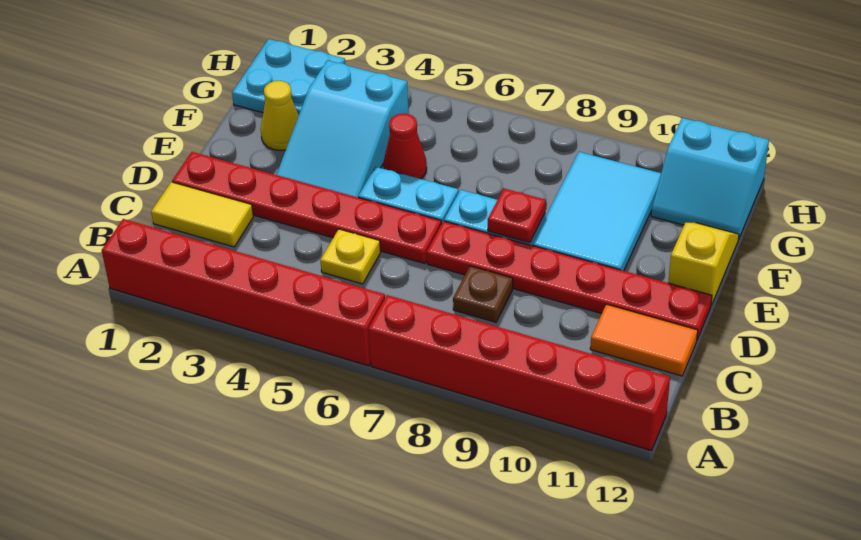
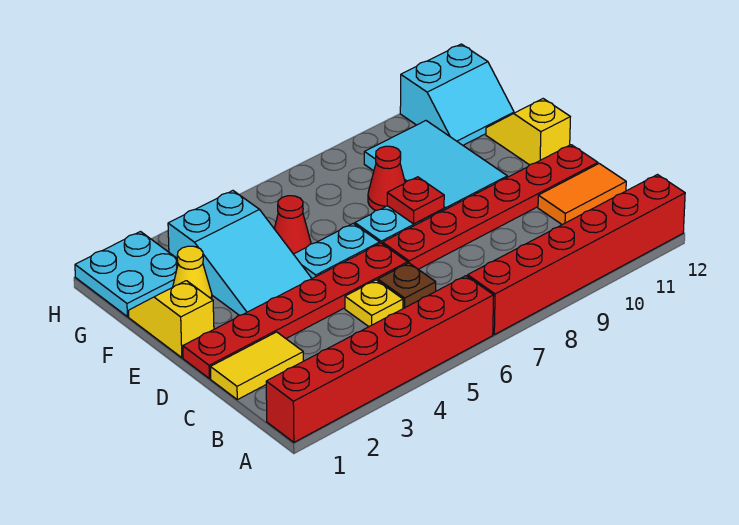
brown plate C8 level 1 -> brown plate C6 level 1
none -> yellow slope E1:F1 level 1 top E
none -> red cone F8 level 1

